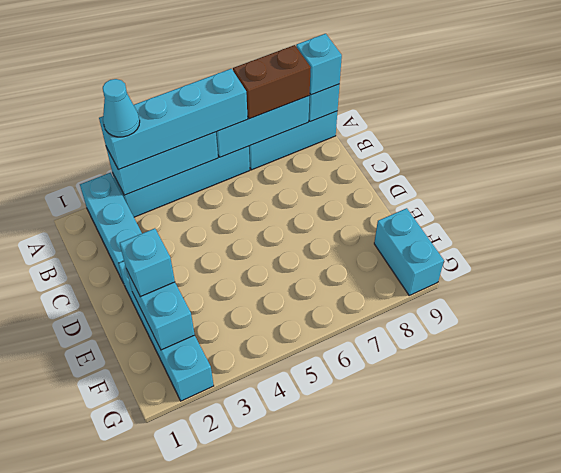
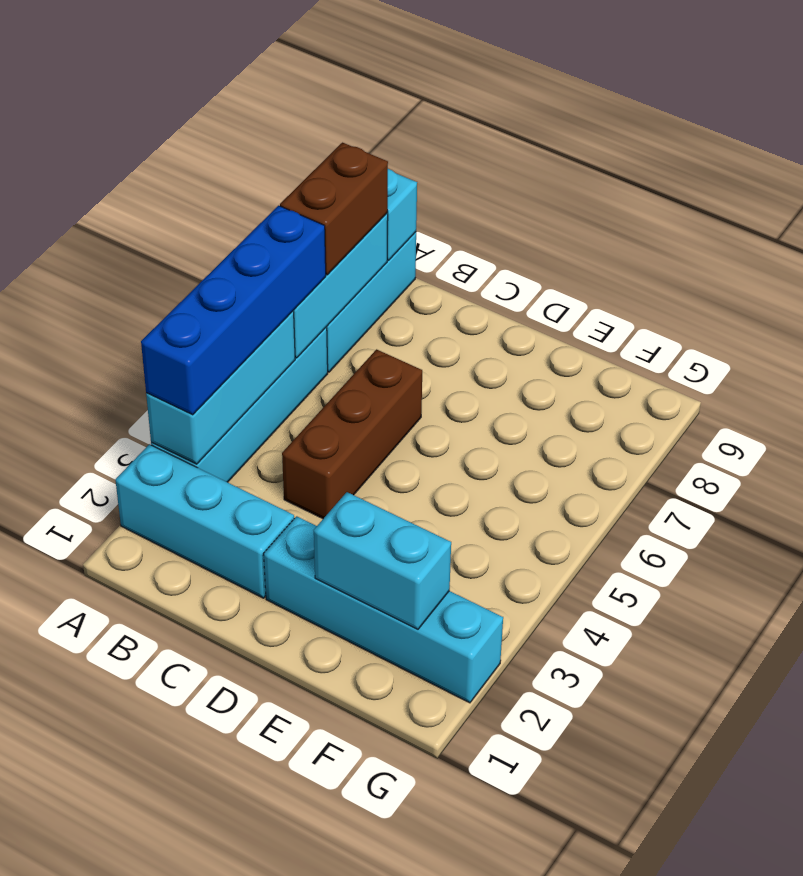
cyan brick A3:A6 level 3 -> blue brick A3:A6 level 3
cyan cone A3 level 4 -> none
cyan brick A9 level 3 -> none
none -> brown brick C4:C6 level 1
cyan brick E2 level 3 -> none
cyan brick F9:G9 level 1 -> none

